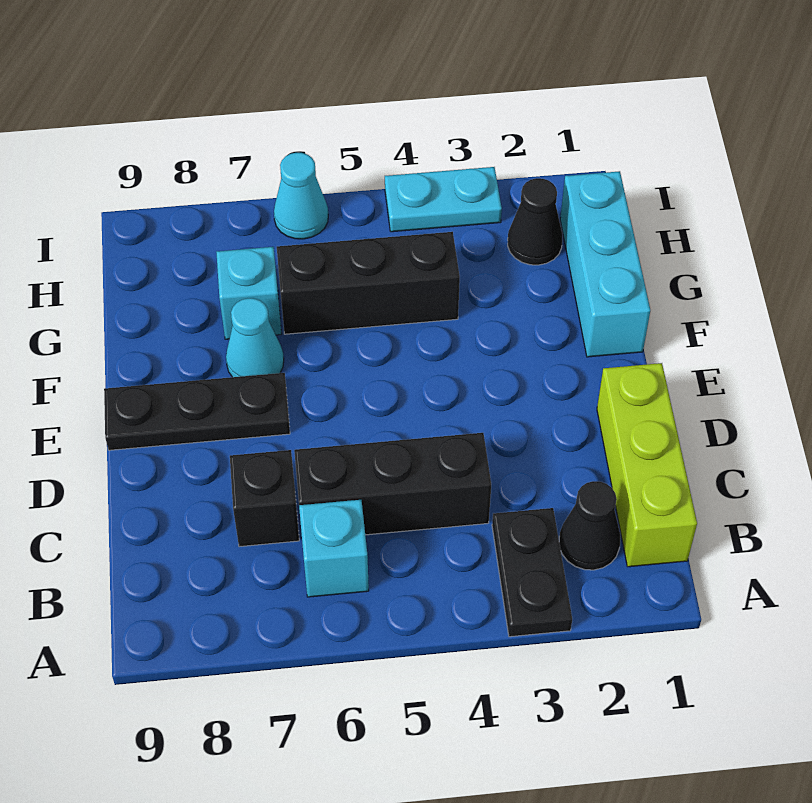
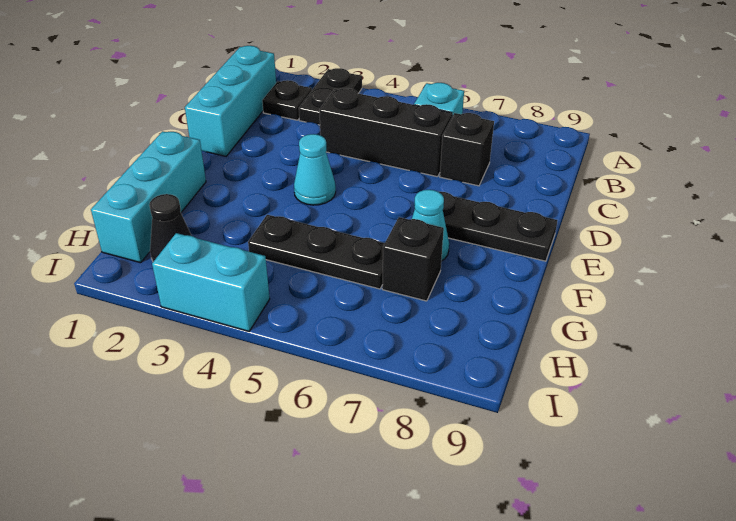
lime brick B1:D1 level 1 -> cyan brick B1:D1 level 1
black cone B2 level 1 -> black plate B2 level 1
black brick G4:G6 level 1 -> black plate G4:G6 level 1
cyan brick G7 level 1 -> black brick G7 level 1
cyan plate I3:I4 level 1 -> cyan brick I3:I4 level 1
cyan cone I6 level 1 -> cyan cone E4 level 1

